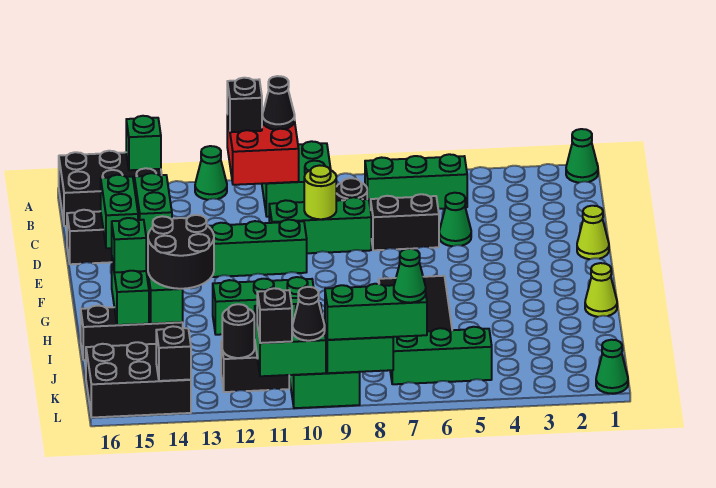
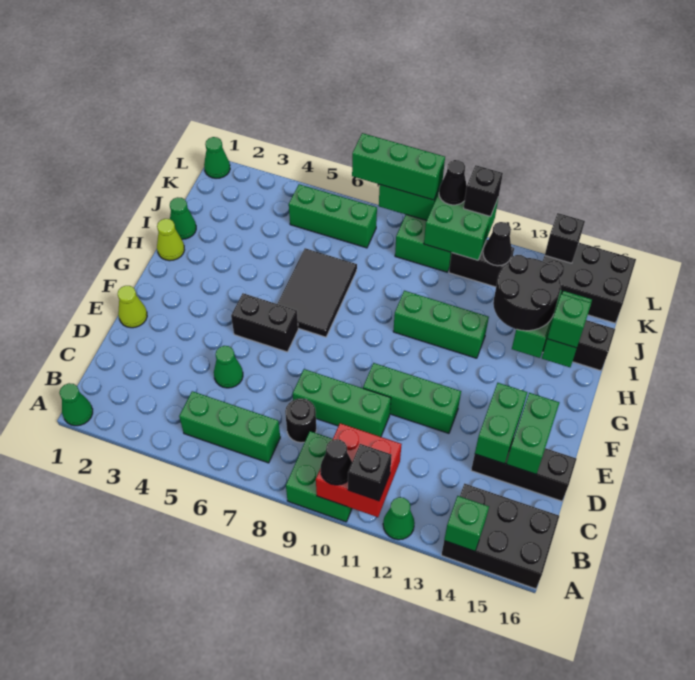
black brick D6:D7 level 1 -> black brick F5:F6 level 1
lime round brick D9 level 2 -> none
black round brick K12 level 2 -> black cone K12 level 2
green cone L7 level 4 -> green cone I1 level 1

